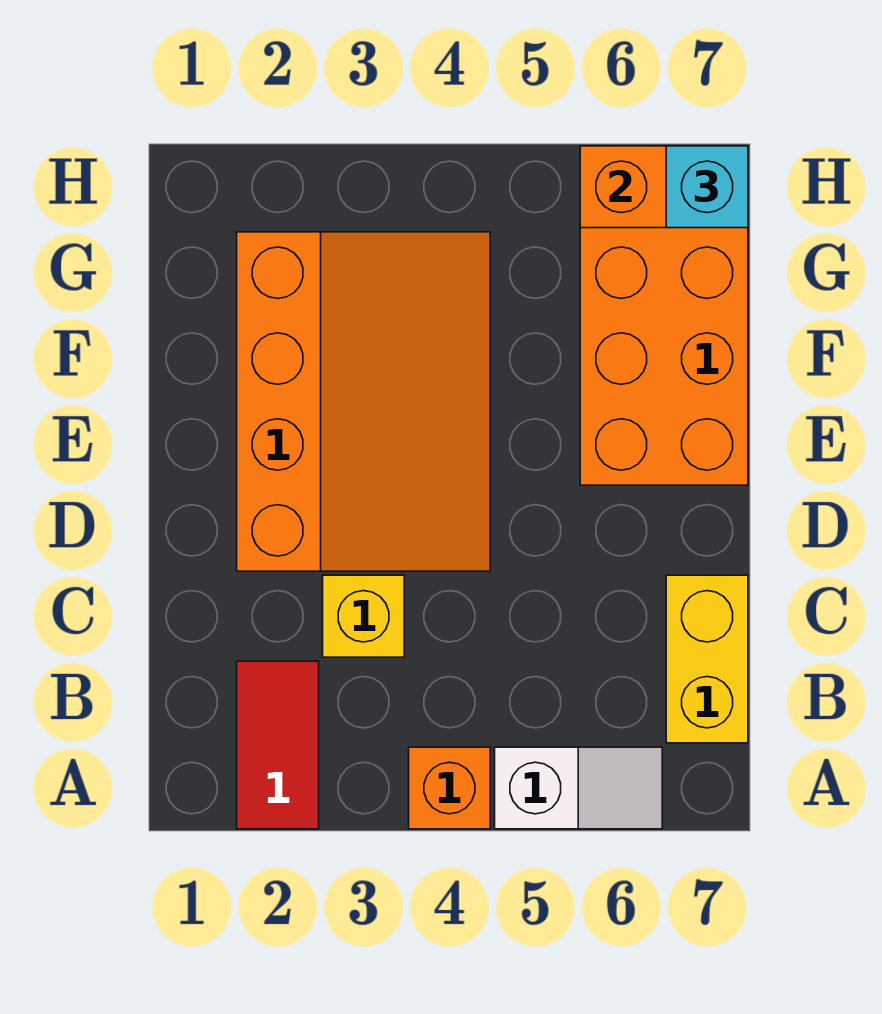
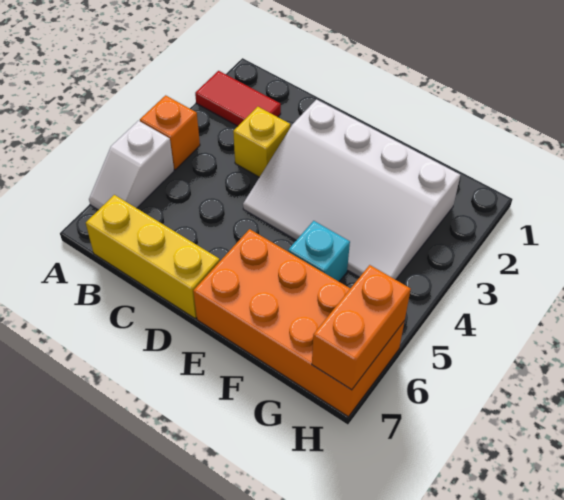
yellow brick B7:C7 level 1 -> yellow brick B7:D7 level 1
orange slope D2:G4 level 1 top 2 -> white slope D2:G4 level 1 top 2
cyan brick H7 level 3 -> cyan brick F5 level 1

